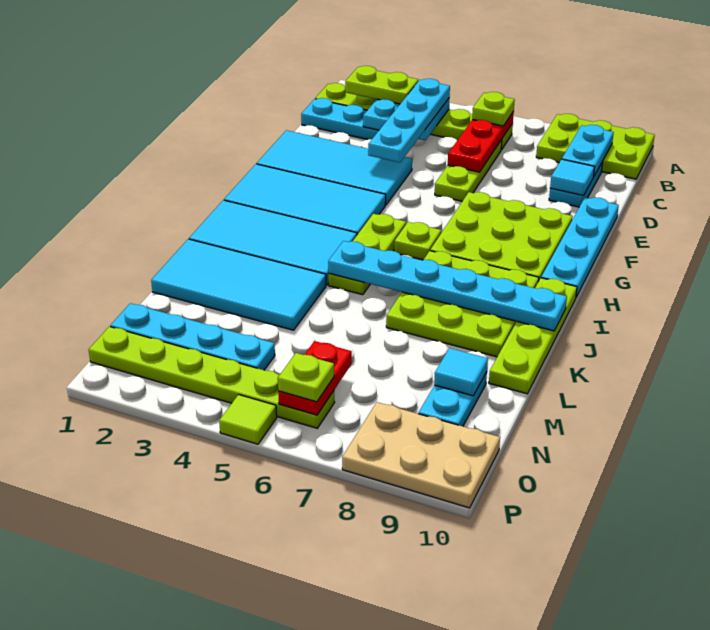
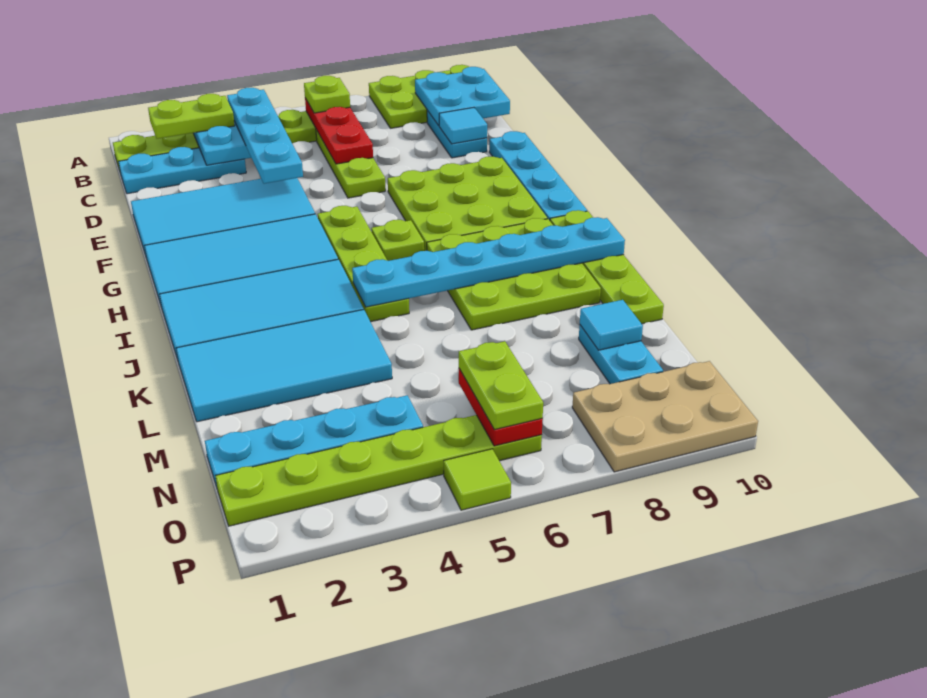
cyan plate B9:C9 level 2 -> cyan plate B9:C10 level 2
lime plate H5:J5 level 1 -> lime plate G5:J5 level 1
lime plate O6 level 3 -> lime plate N6:O6 level 3

